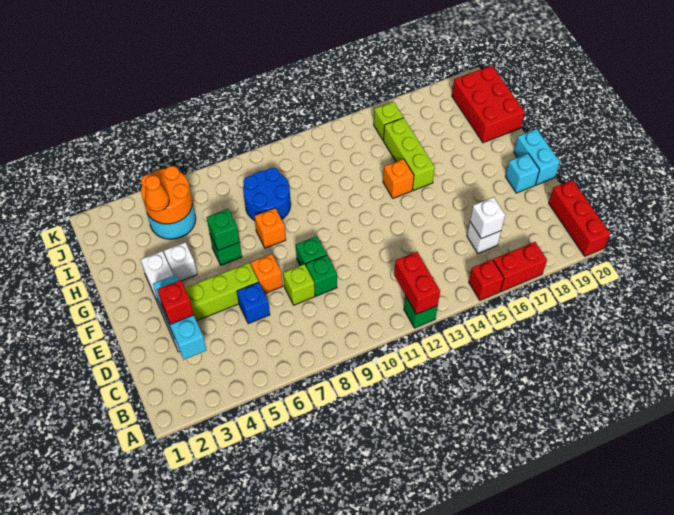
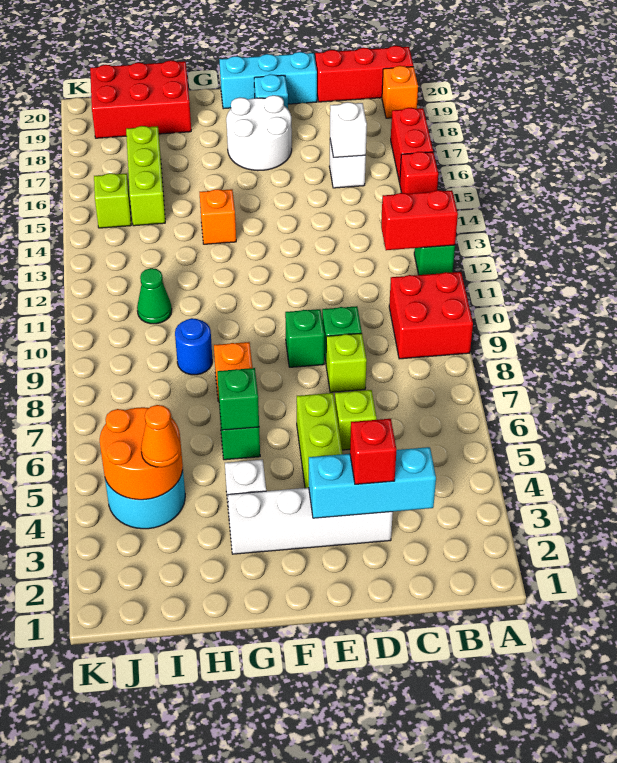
none -> red brick A9:B10 level 1
blue brick D6 level 1 -> lime brick D6 level 1
orange brick E7 level 1 -> orange brick A19 level 1
none -> white round brick E17:F18 level 1
cyan brick E20:F20 level 1 -> cyan brick D20:F20 level 1
lime brick G15:I15 level 1 -> lime brick I15:I17 level 1
blue round brick H8:I9 level 1 -> blue round brick H9 level 1
none -> green cone I11 level 1

